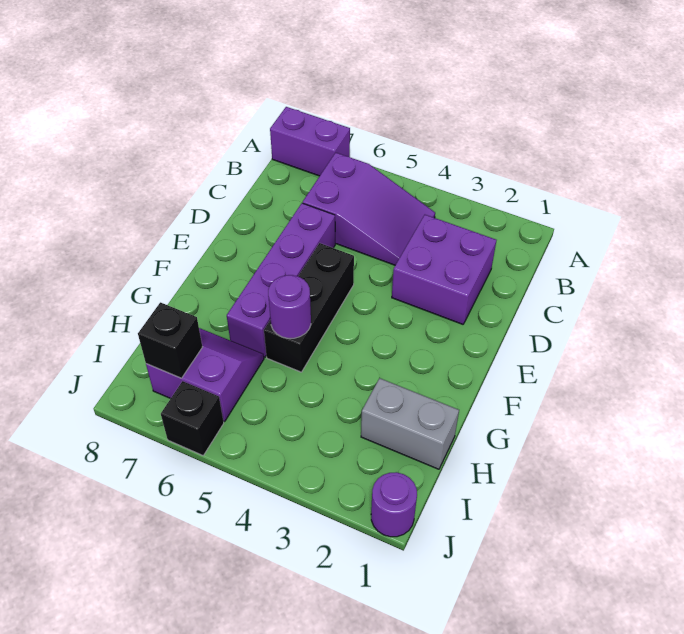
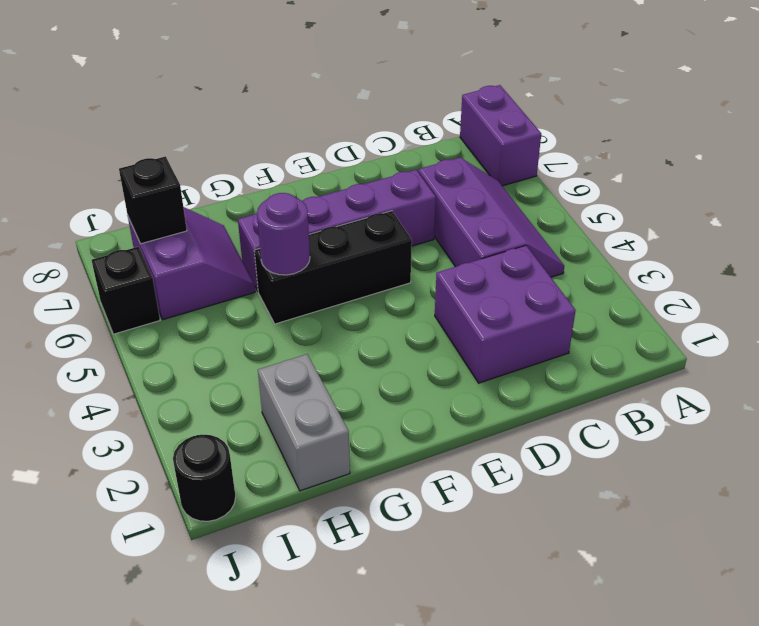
purple slope B4:C6 level 1 top 6 -> purple slope B4:C6 level 1 top C
purple round brick J1 level 1 -> black round brick J1 level 1

